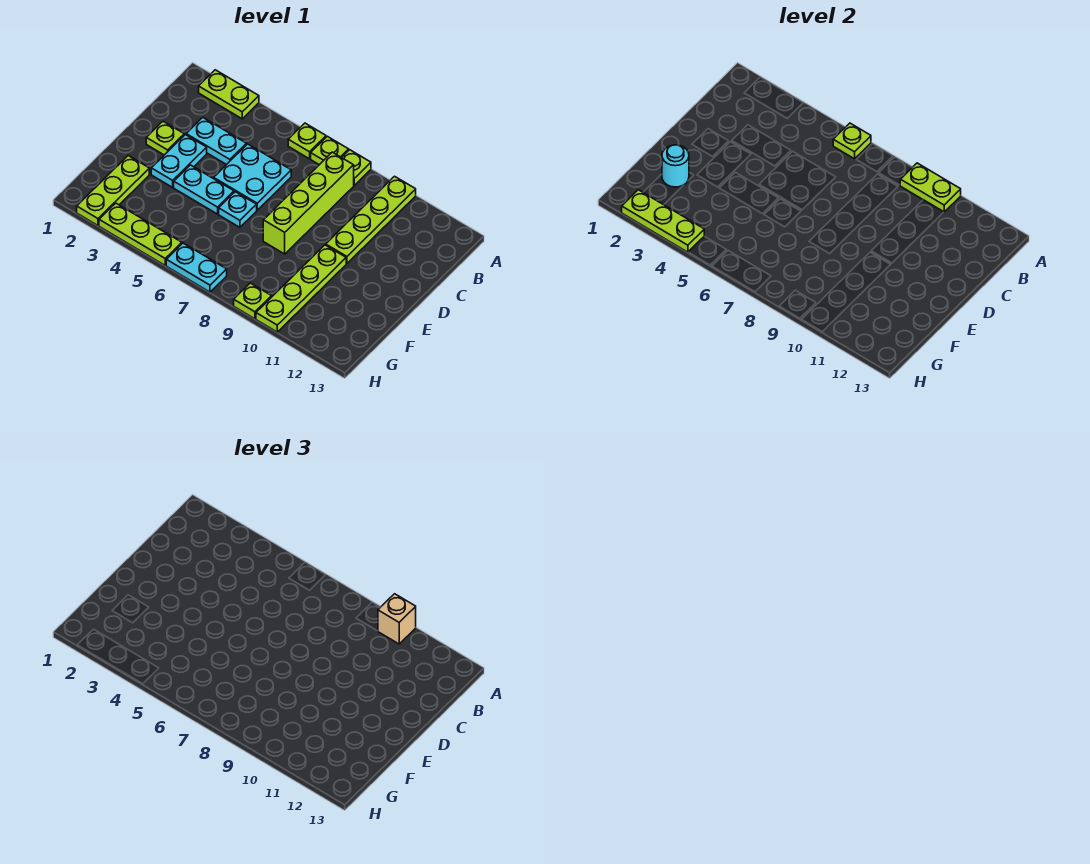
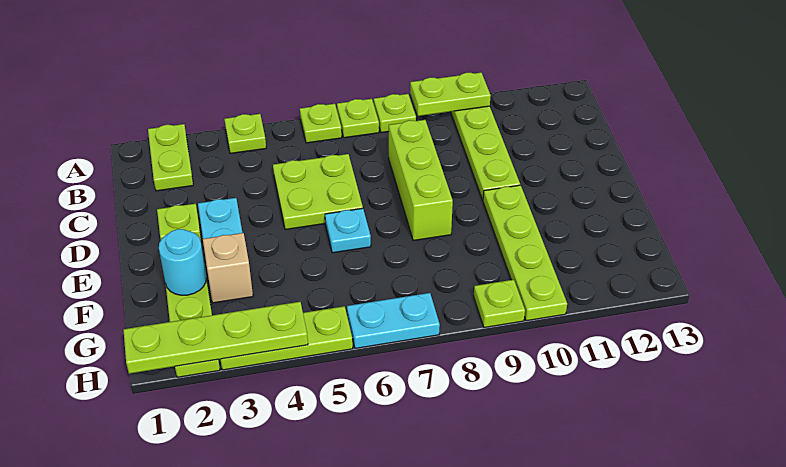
lime plate A2:A3 level 1 -> lime plate A2:B2 level 1
lime plate A6 level 2 -> lime plate A4 level 1
tan brick A10 level 3 -> tan brick F3 level 1
lime brick B8:E8 level 1 -> lime brick C8:E8 level 1
cyan plate C3:C4 level 1 -> none
cyan plate C5:D6 level 1 -> lime plate C5:D6 level 1
cyan plate E4:E5 level 1 -> none
lime plate H2:H4 level 2 -> lime plate H1:H4 level 2

